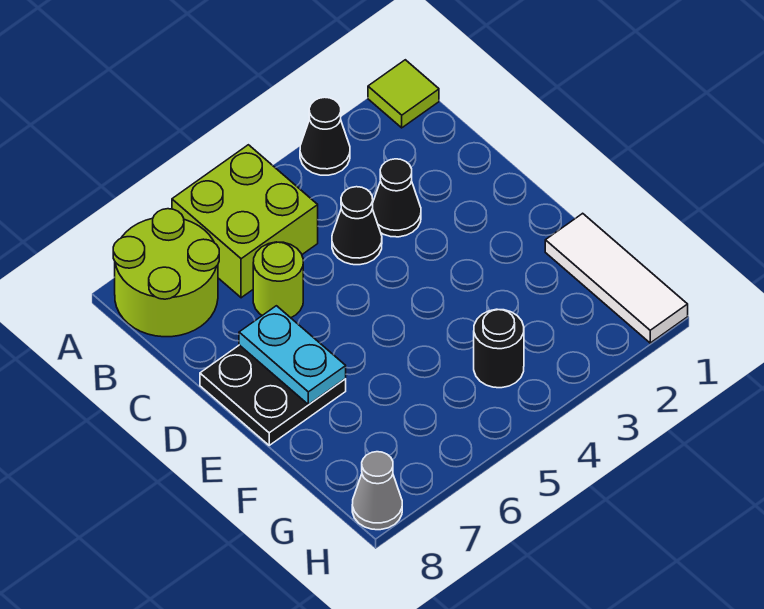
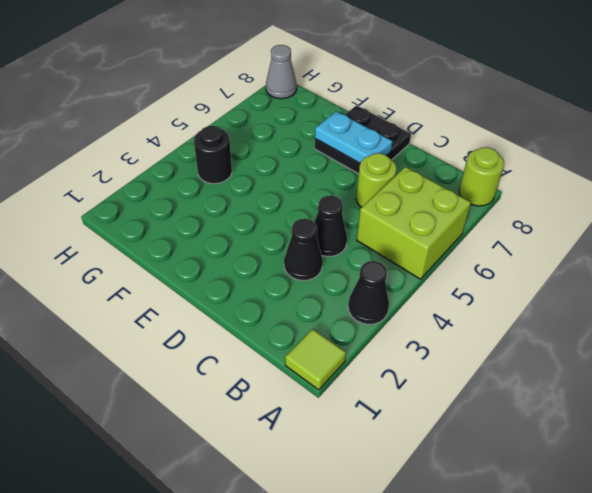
lime round brick A7:B8 level 1 -> lime round brick A8 level 1
white tile F1:H1 level 1 -> none

